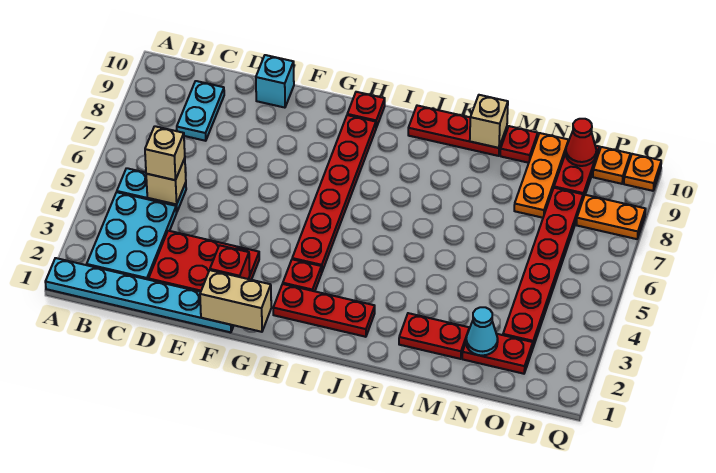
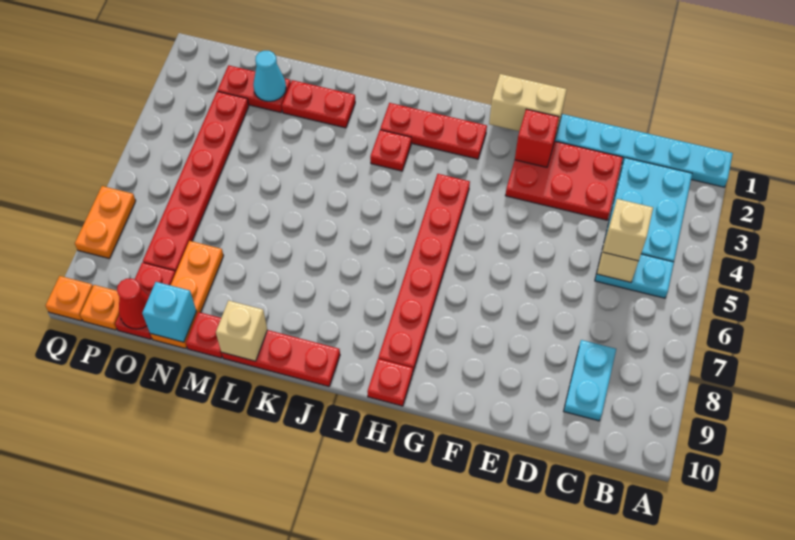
cyan brick E10 level 1 -> cyan brick N10 level 2
red plate H3 level 1 -> red plate J3 level 1
orange plate P8:Q8 level 1 -> orange plate Q7:Q8 level 1

